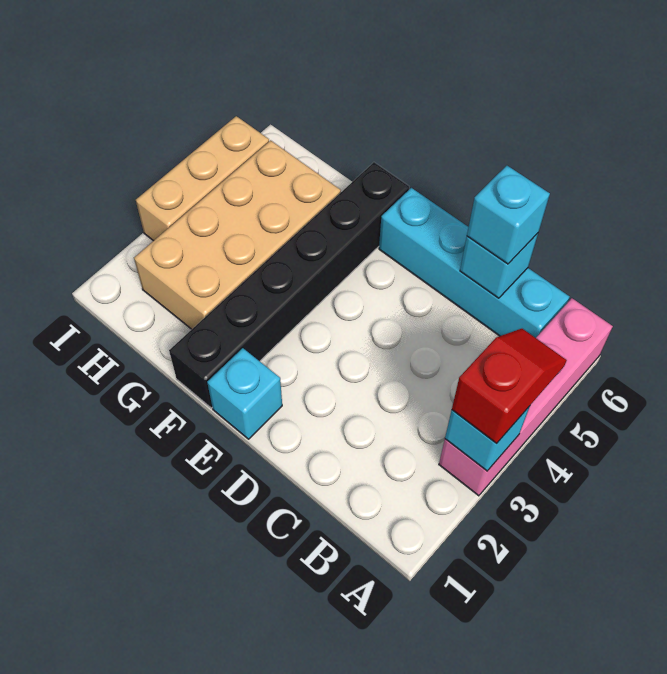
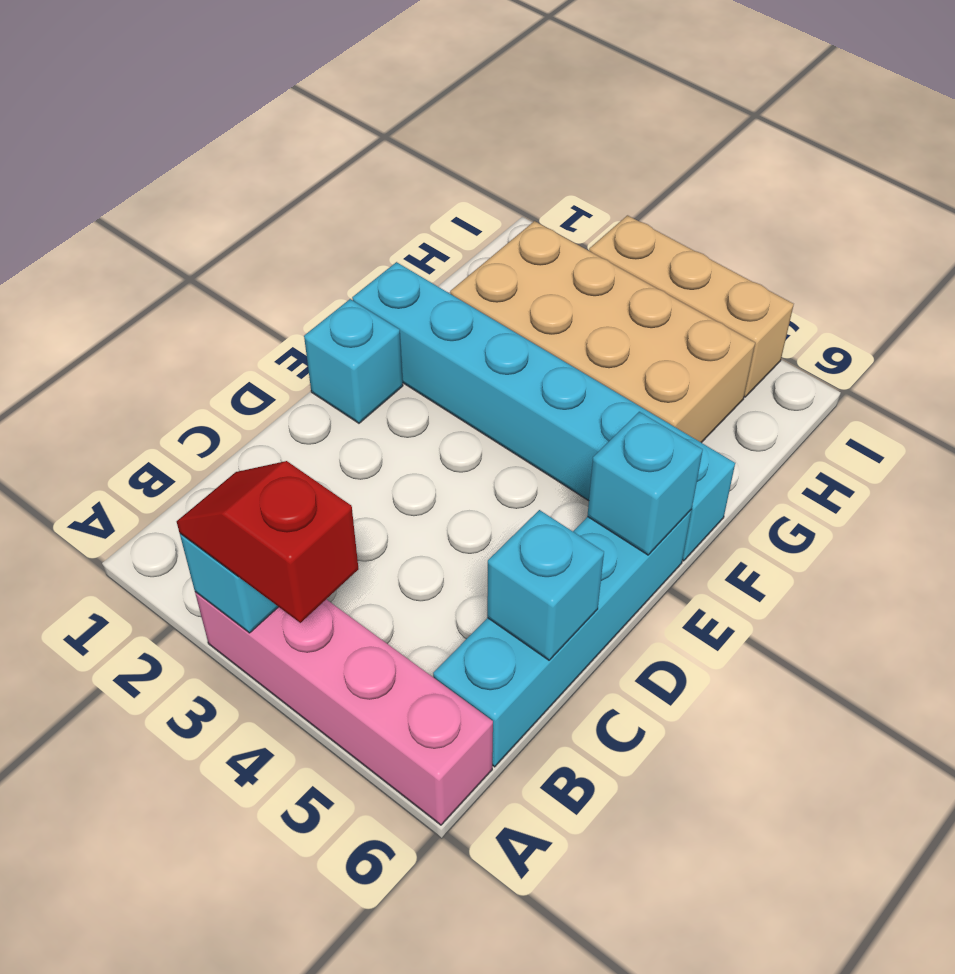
red slope A3:A4 level 3 top 3 -> red slope A3:A4 level 3 top 4
cyan brick C6 level 3 -> cyan brick E6 level 2
black brick F1:F6 level 1 -> cyan brick F1:F6 level 1

